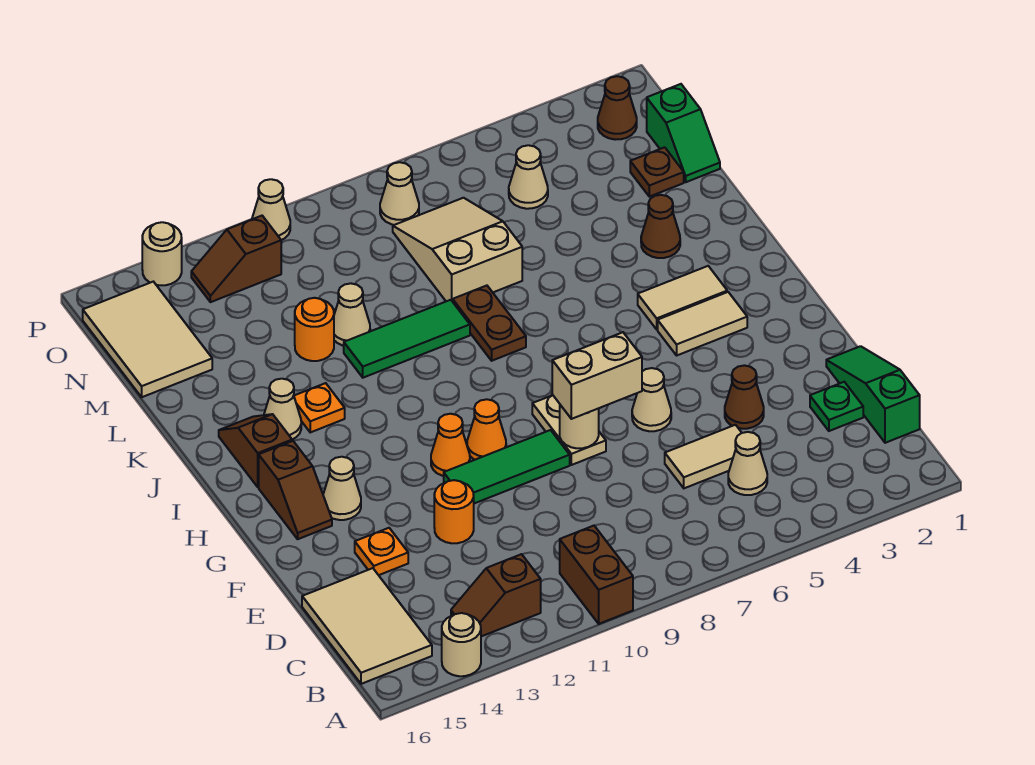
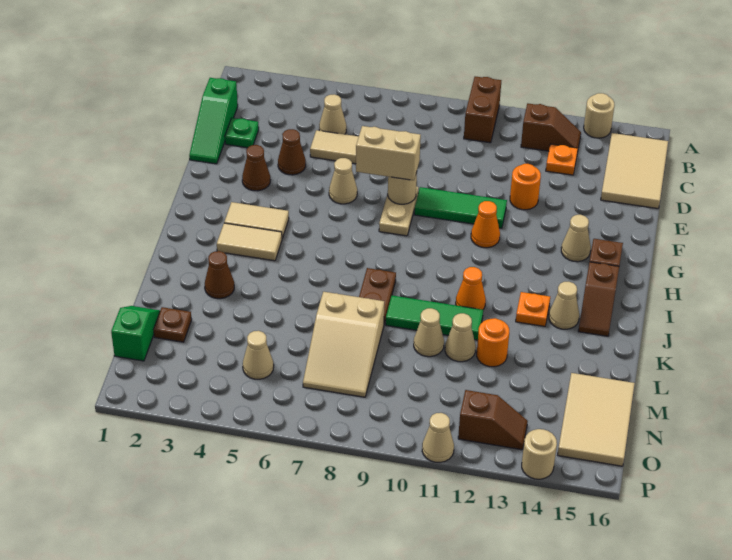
orange plate E14 level 1 -> orange plate C13 level 1
orange cone G10 level 1 -> orange cone J11 level 1
brown cone O2 level 1 -> brown cone F3 level 1
tan cone O8 level 1 -> tan cone L10 level 1

